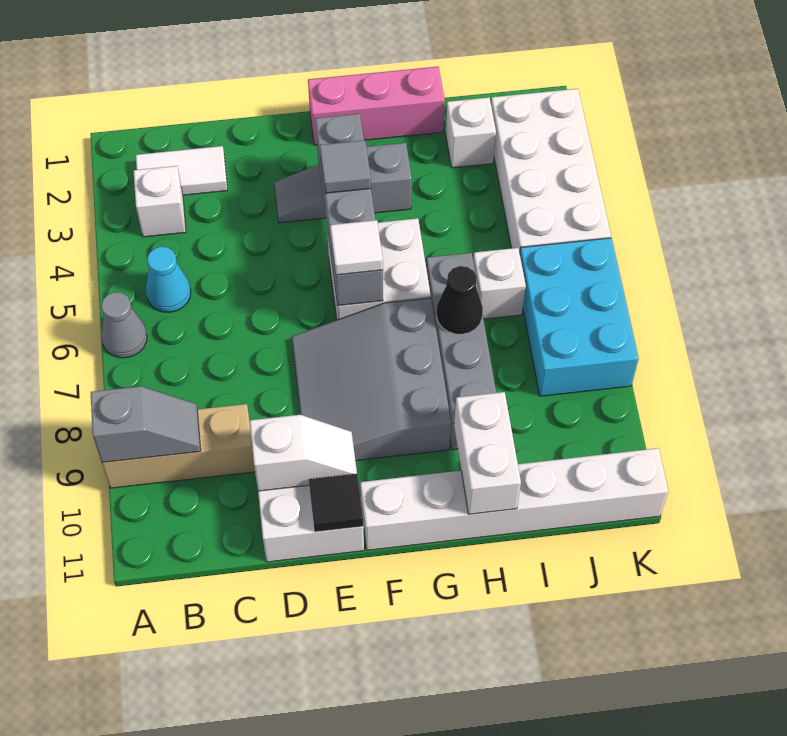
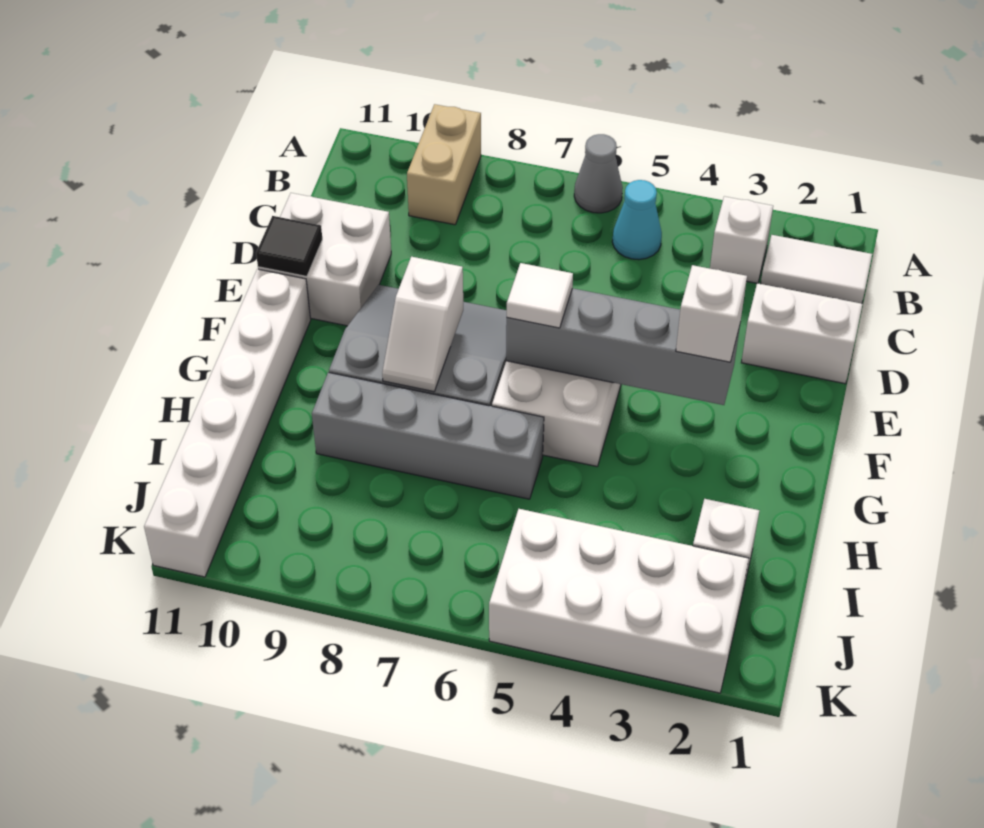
tan brick A9:C9 level 1 -> tan brick A9:B9 level 1
grey slope A9:B9 level 2 top A -> none
white tile B2:C2 level 1 -> white tile B1:B2 level 1
white slope D10:E10 level 2 top D -> white slope F8:G8 level 2 top F
grey slope E3:G3 level 1 top G -> none
pink brick F1:H1 level 1 -> none
grey tile F4 level 3 -> none
black cone H7 level 2 -> none
white brick H10:H11 level 2 -> white brick D1:D2 level 1
white brick I6 level 1 -> white brick F3 level 3
cyan brick J6:K8 level 1 -> none

